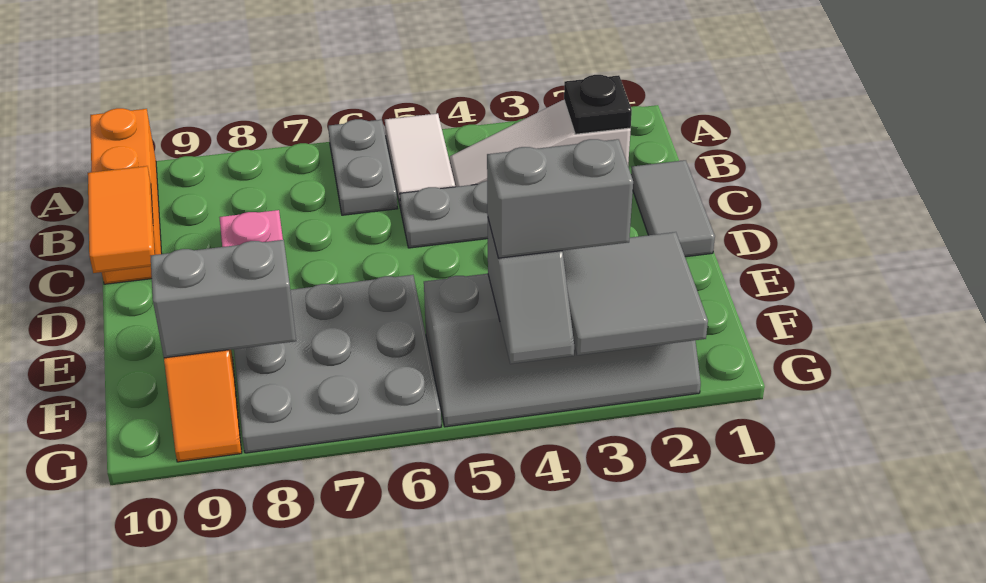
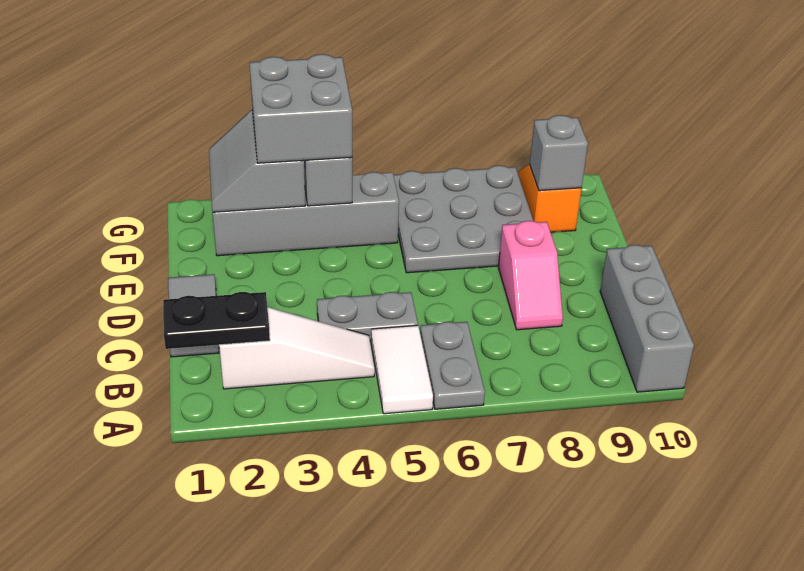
orange brick A10:C10 level 1 -> grey brick A10:C10 level 1
black plate B2 level 2 -> black plate B1:B2 level 2
orange tile C10:D10 level 2 -> none
grey tile F2:G3 level 2 -> grey slope F2:G3 level 2 top 3
grey brick F3:F4 level 3 -> grey brick F3:G4 level 3
grey brick F8:F9 level 2 -> grey brick F9 level 2

